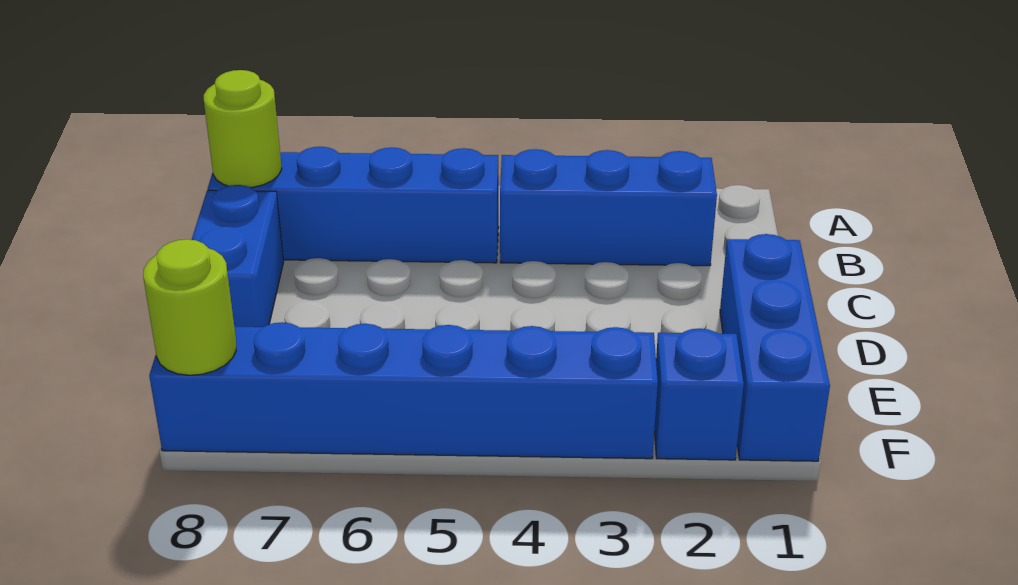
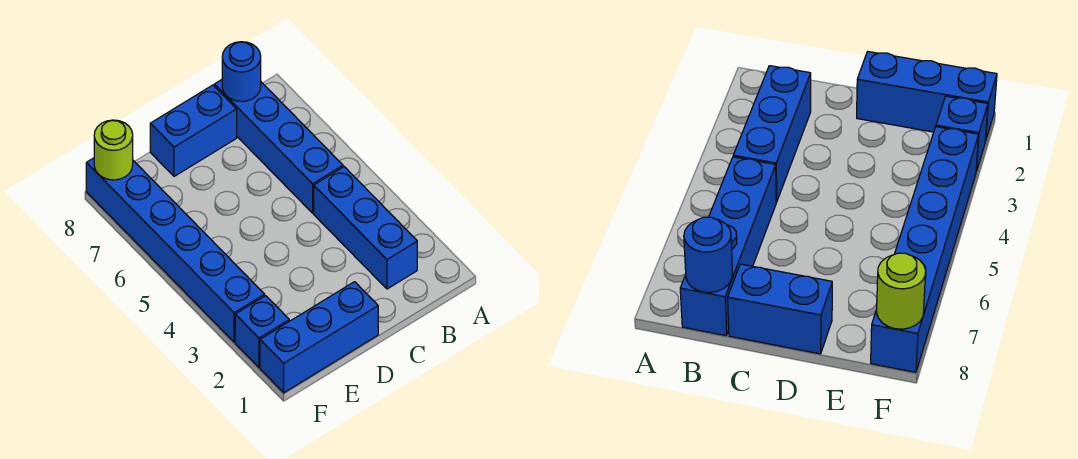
lime round brick B8 level 2 -> blue round brick B8 level 2

